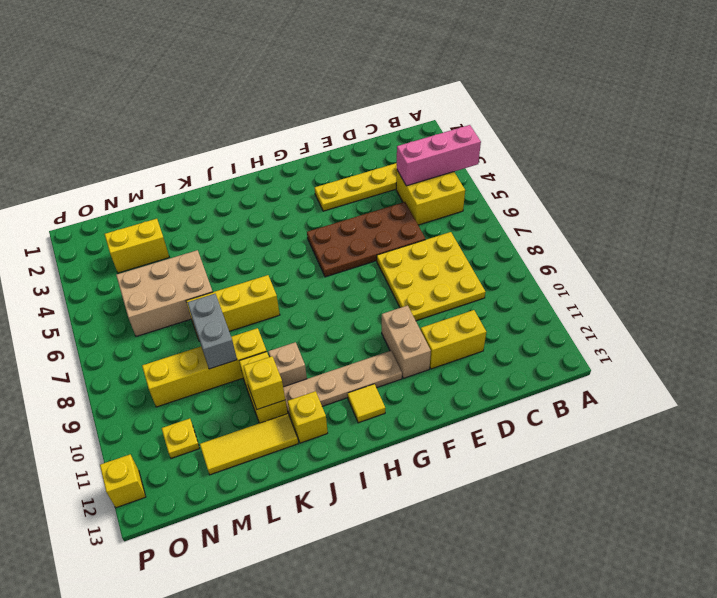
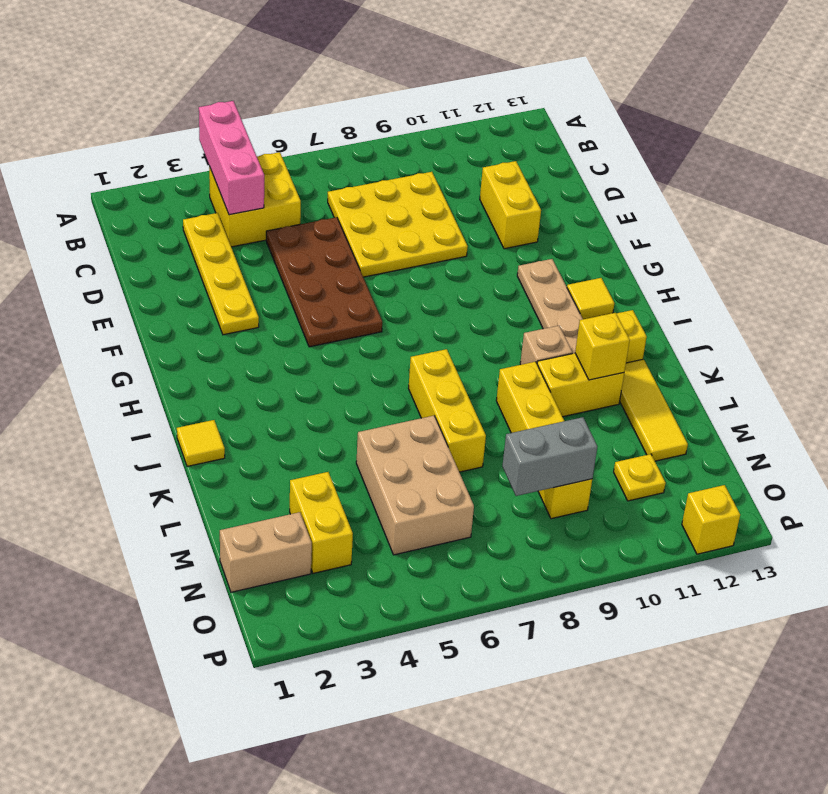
tan brick F10:F11 level 1 -> tan brick N1:N2 level 1
none -> yellow tile J1 level 1
grey brick L8:L9 level 2 -> grey brick N8:N9 level 2

